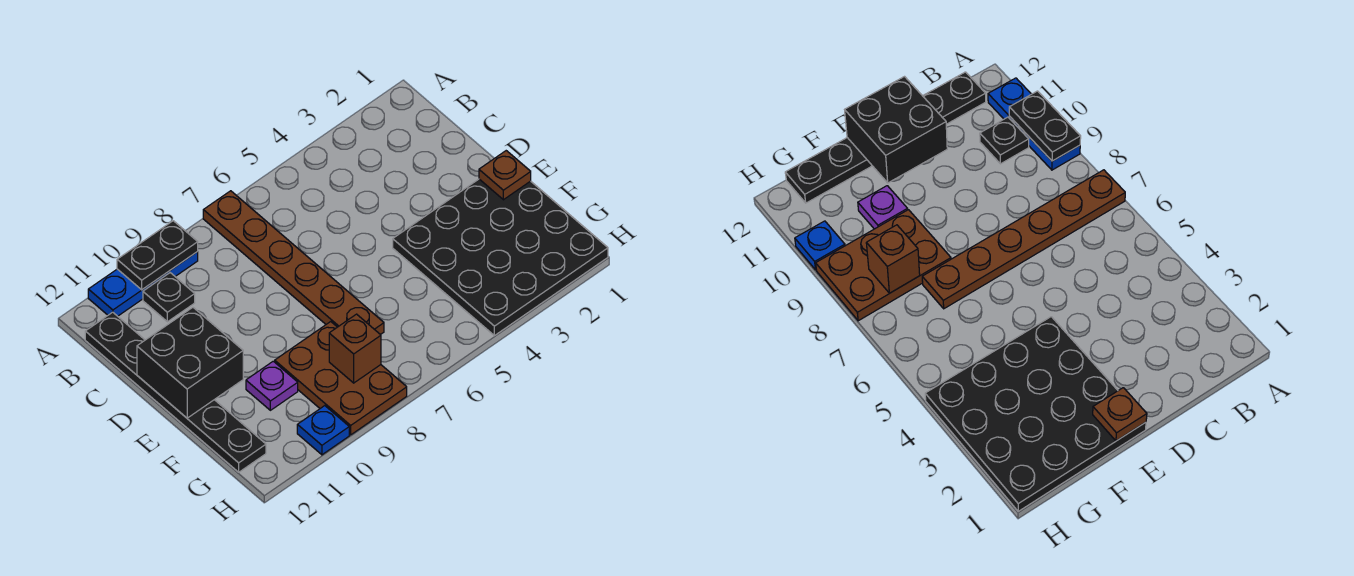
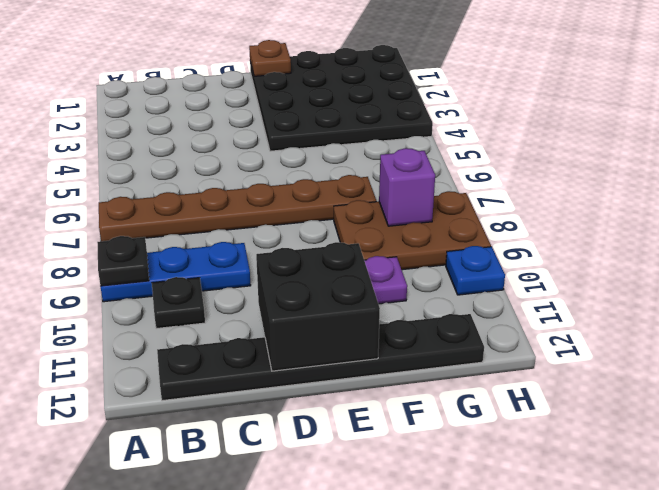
blue plate A9:A11 level 1 -> blue plate A9:C9 level 1
black plate A9:A10 level 2 -> black plate A9 level 2
brown brick G8 level 2 -> purple brick G8 level 2

